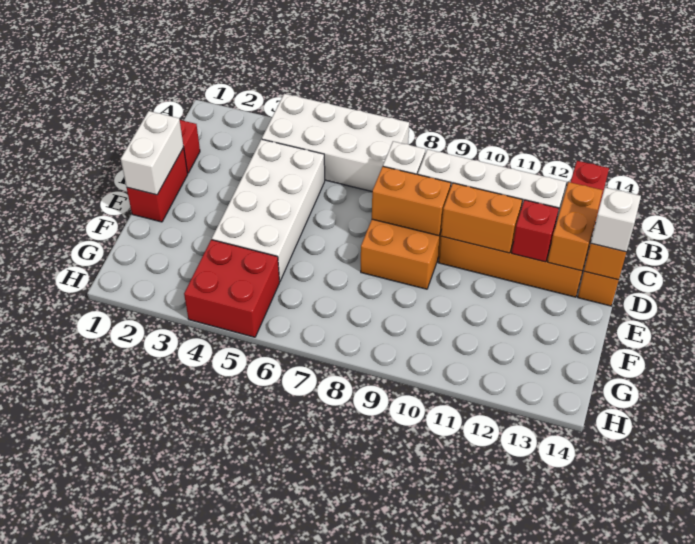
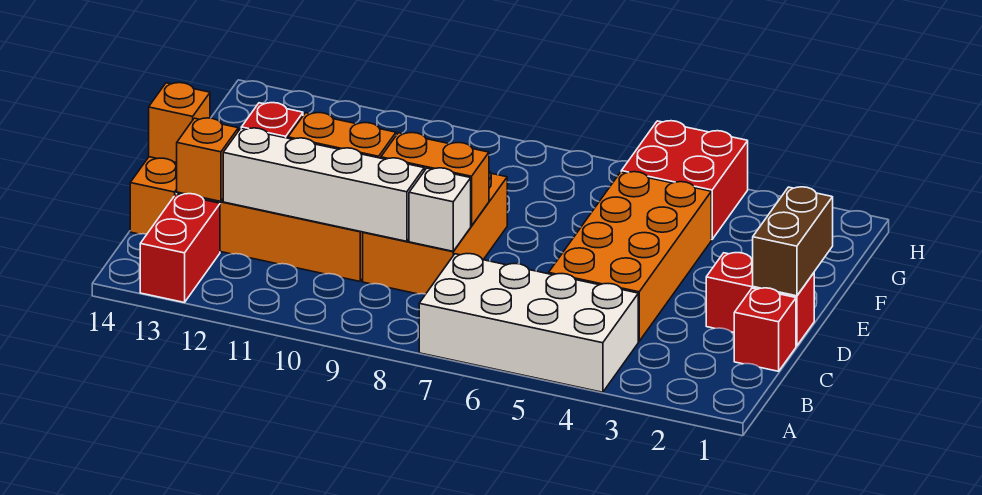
white brick C4:F5 level 1 -> orange brick C4:F5 level 1
orange brick C13:D13 level 2 -> orange brick C13 level 2
red brick D1:E1 level 1 -> red brick D1:D2 level 1
white brick D1:E1 level 2 -> brown brick D1:E1 level 2
white brick D14 level 3 -> none

